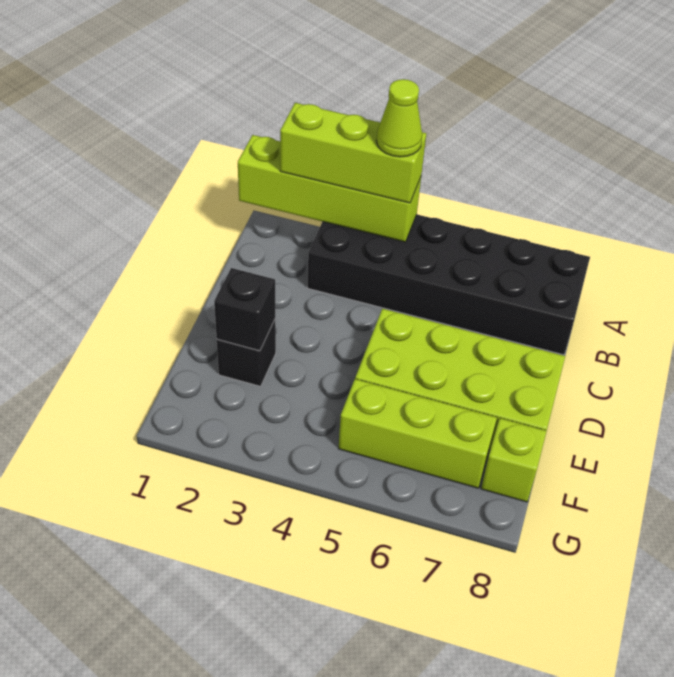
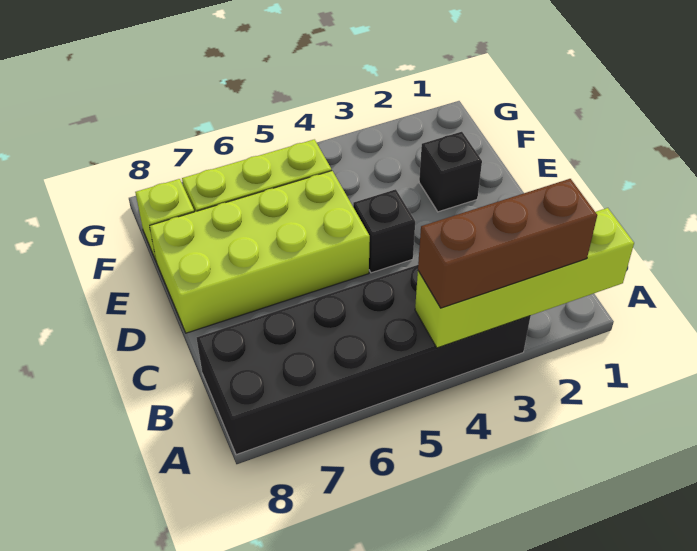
lime brick A2:A4 level 3 -> brown brick A2:A4 level 3
lime cone A4 level 4 -> none
black brick E2 level 2 -> black brick D4 level 1

